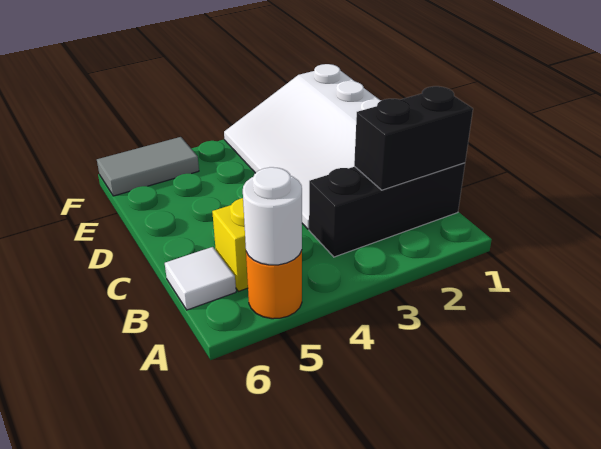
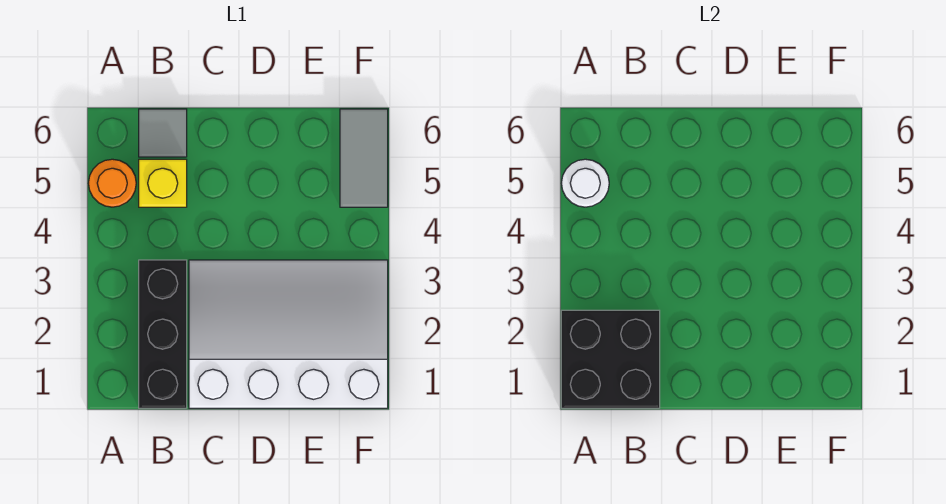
black brick B1:B2 level 2 -> black brick A1:B2 level 2
white tile B6 level 1 -> grey tile B6 level 1

